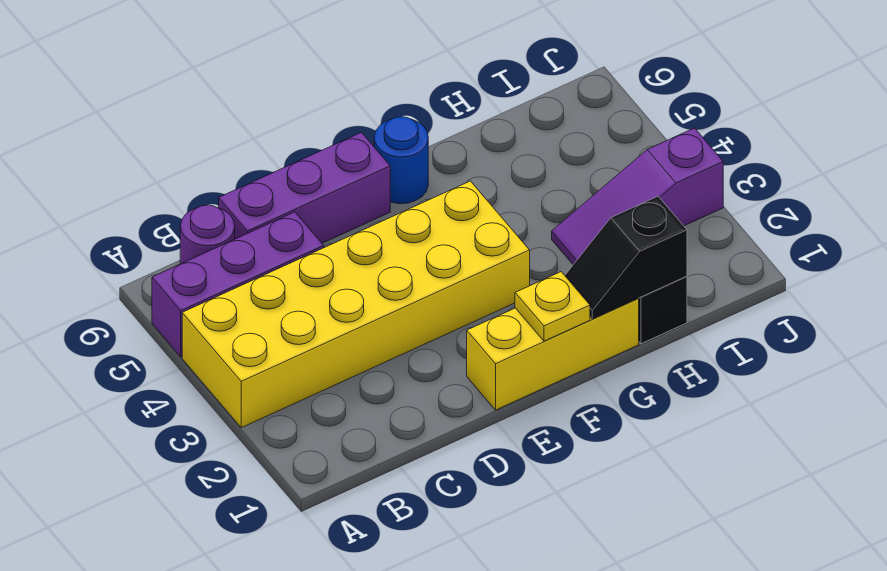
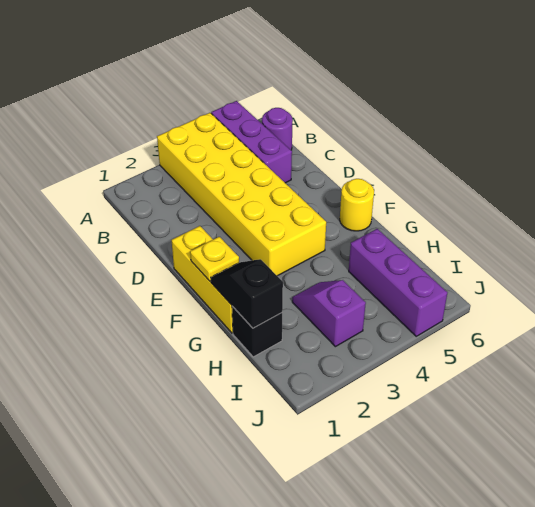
purple brick C6:E6 level 1 -> purple brick H5:J5 level 1
blue round brick F6 level 1 -> yellow round brick F6 level 1
purple slope H3:J3 level 1 top J -> purple slope H3:I3 level 1 top I

